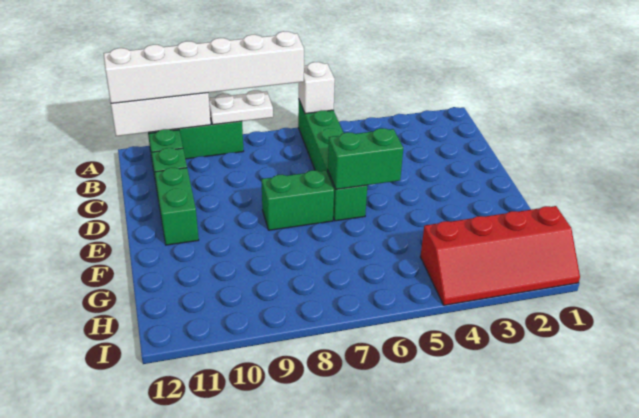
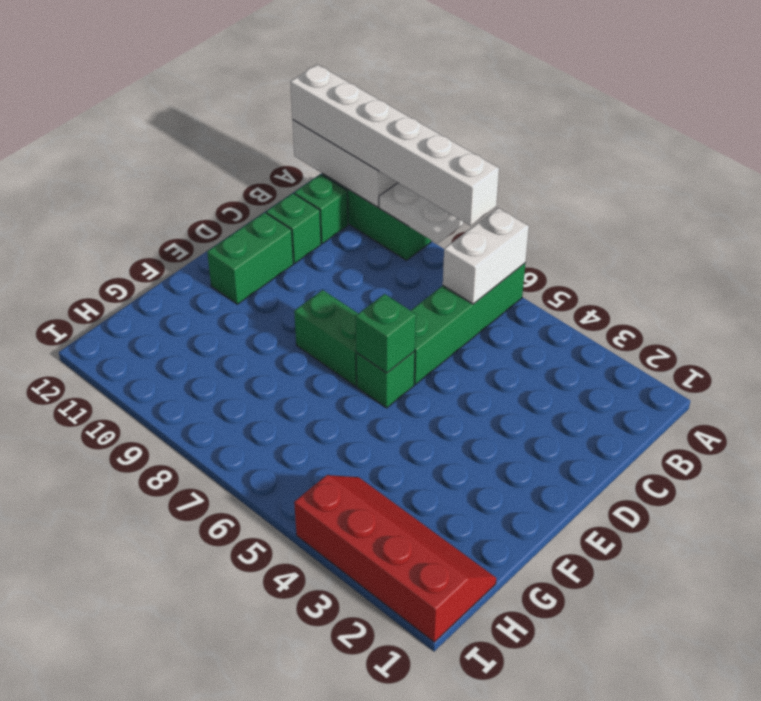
white brick A6 level 2 -> white brick A6:B6 level 2
green brick E5:E6 level 2 -> green brick E6 level 2
red slope H1:I4 level 1 top H -> red slope H1:I4 level 1 top I

